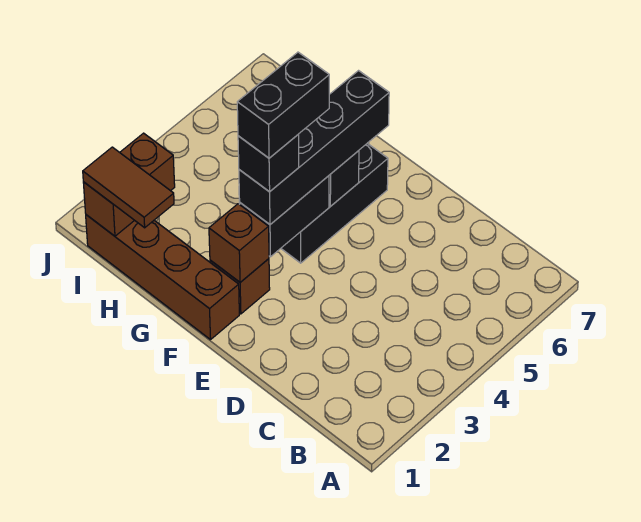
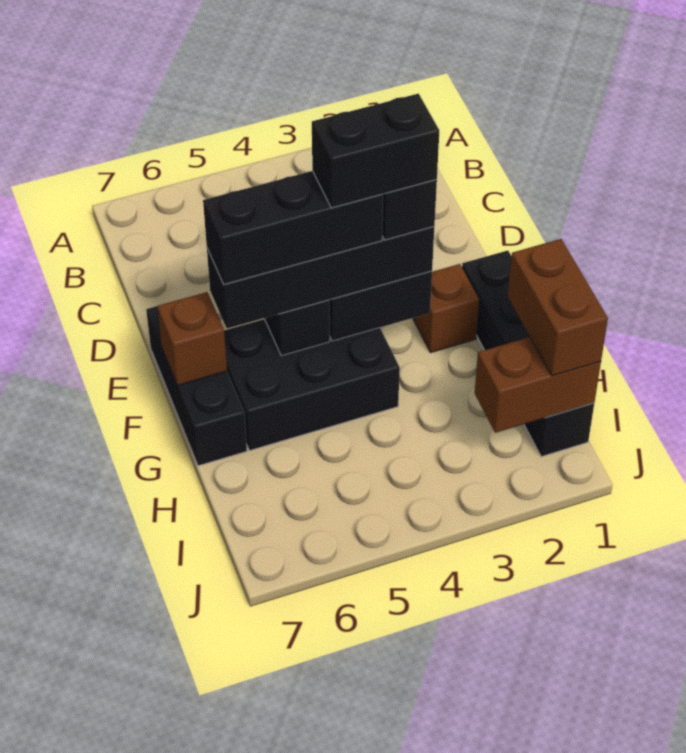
none -> black brick E7:G7 level 1
brown brick F1:I1 level 1 -> black brick F1:I1 level 1
brown brick F2 level 2 -> brown brick F7 level 2
none -> black brick F4:F6 level 4
brown tile H1:I1 level 3 -> brown brick H1:I1 level 3

